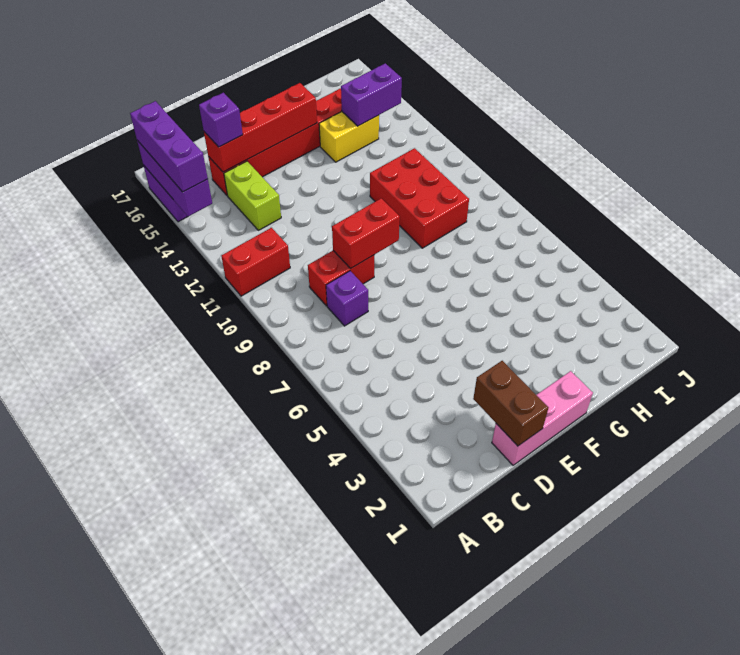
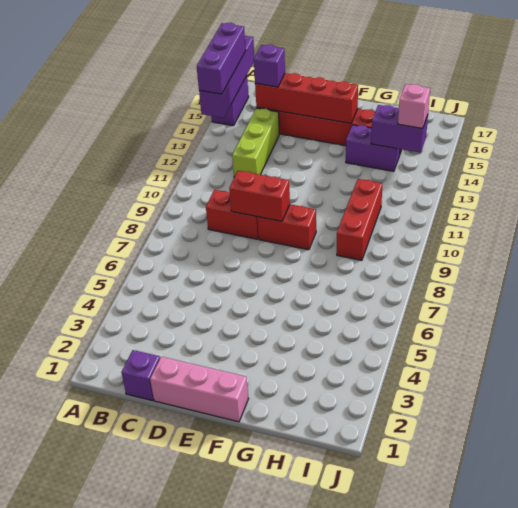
red brick A11:B11 level 1 -> red brick E9:F9 level 1
purple brick A14:A16 level 2 -> purple brick A14:A17 level 2
purple brick C8 level 1 -> purple brick C1 level 1
lime brick C13:C14 level 1 -> lime brick C12:C14 level 1
brown brick D1:D2 level 2 -> none
red brick G9:H11 level 1 -> red brick H9:H11 level 1
yellow brick G14:H14 level 1 -> purple brick G14:H14 level 1
none -> pink brick I14 level 3

